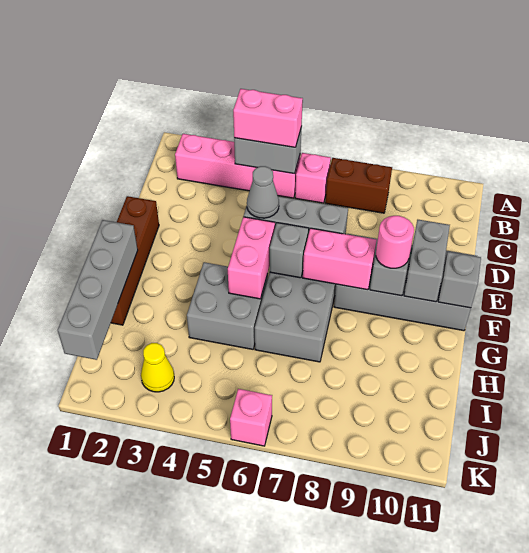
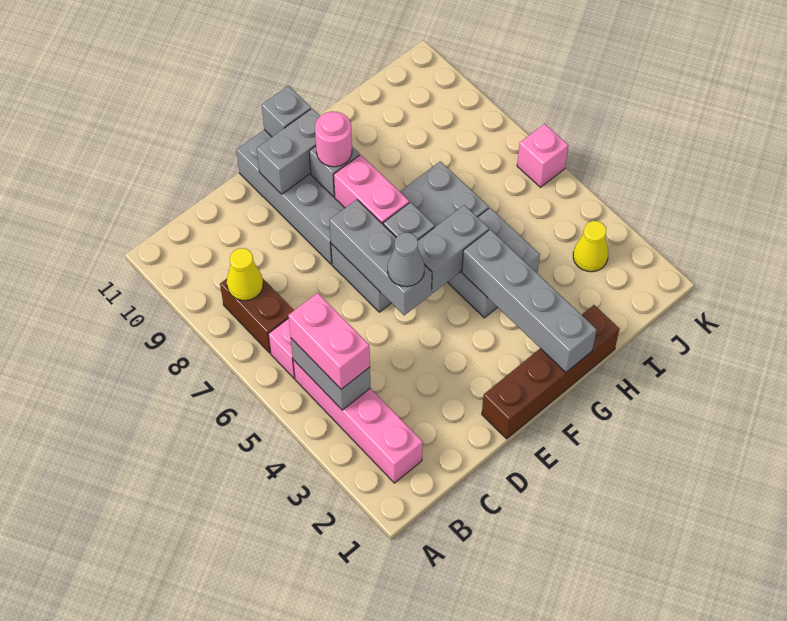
none -> yellow cone B8 level 2
pink brick F5:G5 level 2 -> grey brick F5:G5 level 2
grey brick G1:J1 level 2 -> grey brick G1:G4 level 2

